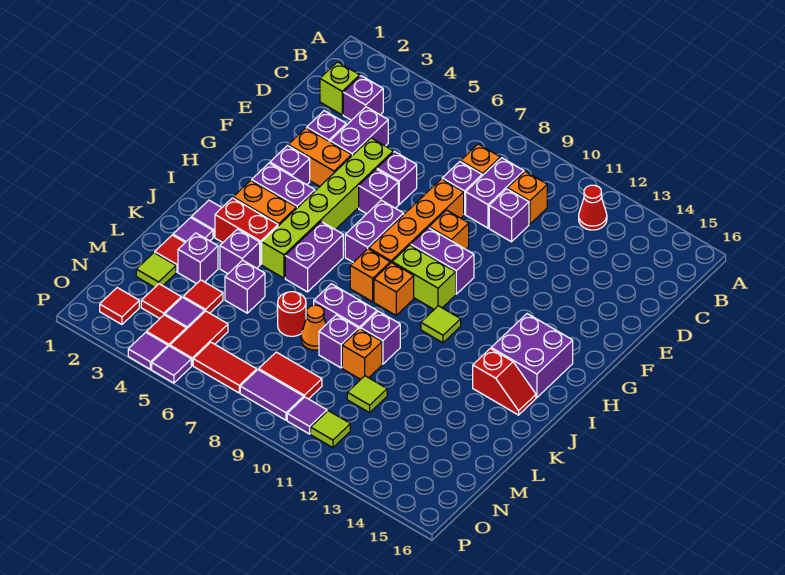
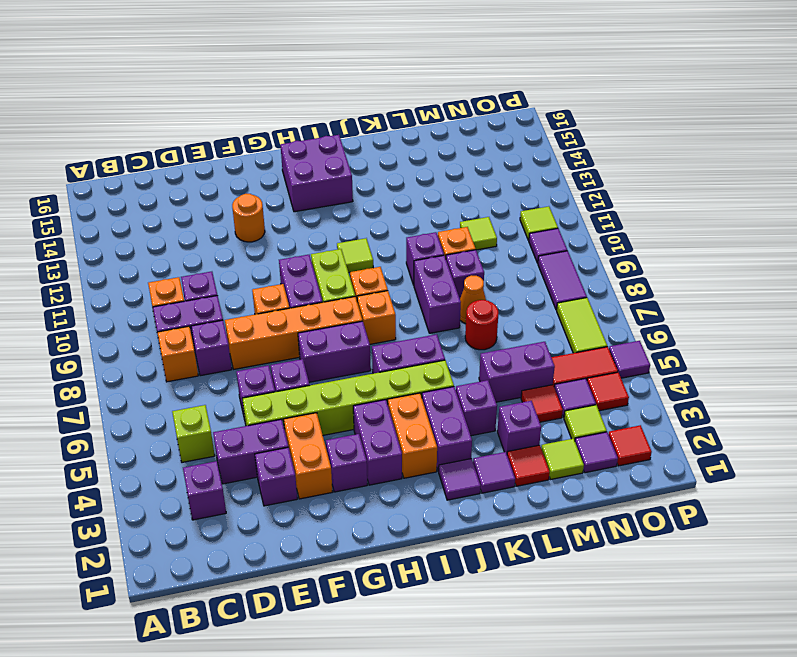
red cone B12 level 1 -> none
lime brick C2 level 1 -> lime brick C5 level 1
none -> orange round brick F13 level 1
red brick J3:J4 level 1 -> purple brick J3:J4 level 1
red slope J14:J15 level 1 top 14 -> none
purple brick L5 level 1 -> purple brick L5:M5 level 1
red tile N3 level 1 -> lime tile N3 level 1
red tile N8:N9 level 1 -> none
red tile O6:O7 level 1 -> lime tile O6:O7 level 1
purple tile P4 level 1 -> purple tile N2 level 1

